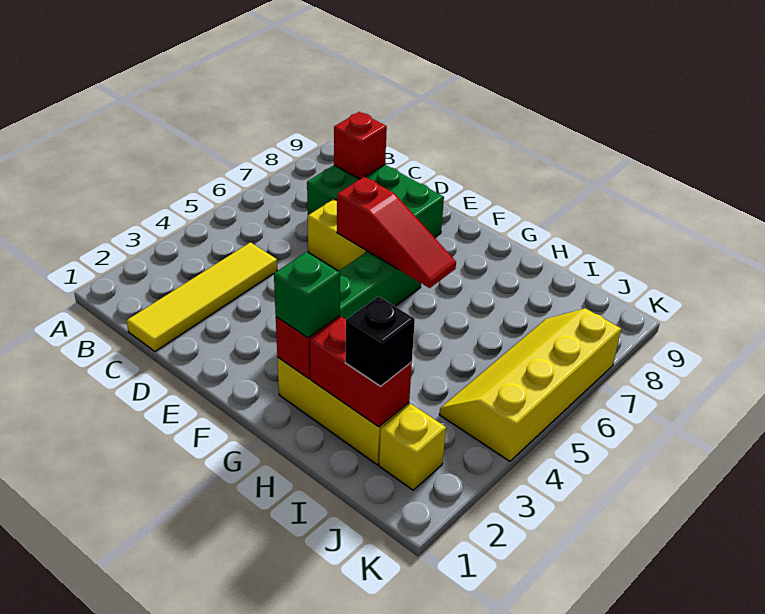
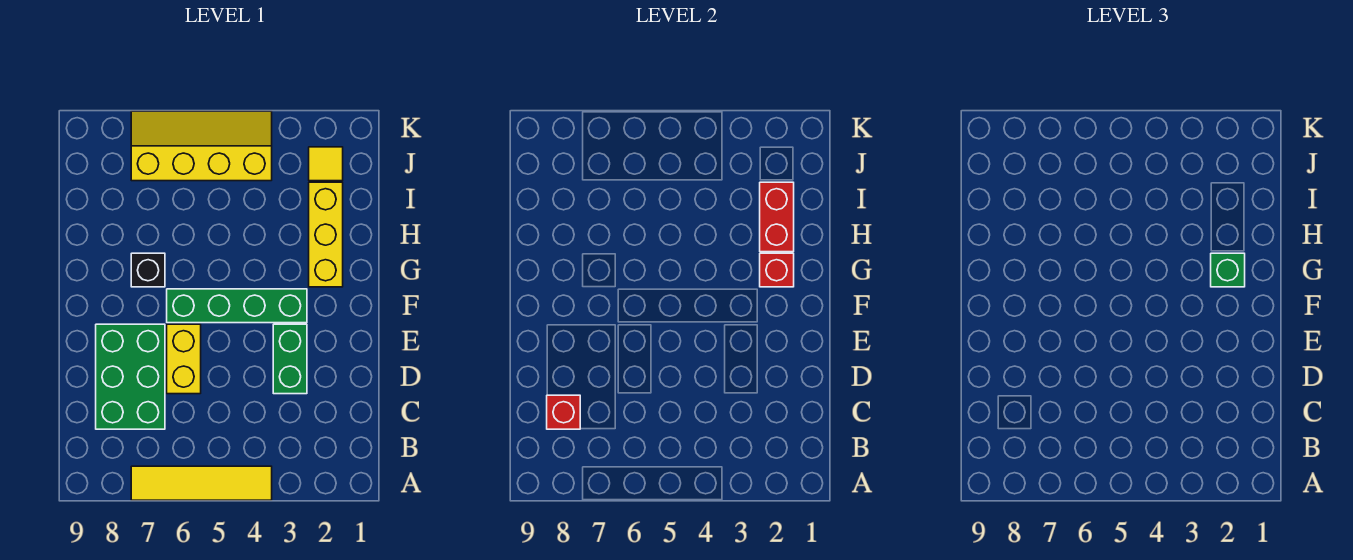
yellow tile C1:C4 level 1 -> yellow tile A4:A7 level 1
none -> green brick D3:E3 level 1
red slope E6:G6 level 2 top E -> none
black brick I2 level 3 -> black brick G7 level 1
yellow brick J2 level 1 -> yellow tile J2 level 1
yellow slope J4:K7 level 1 top K -> yellow slope J4:K7 level 1 top J

